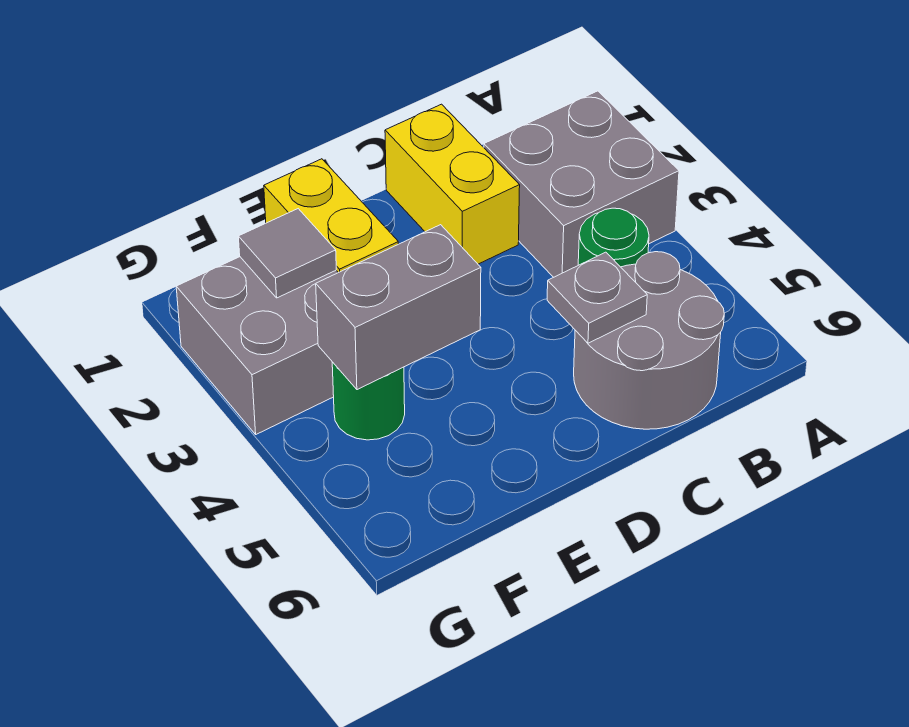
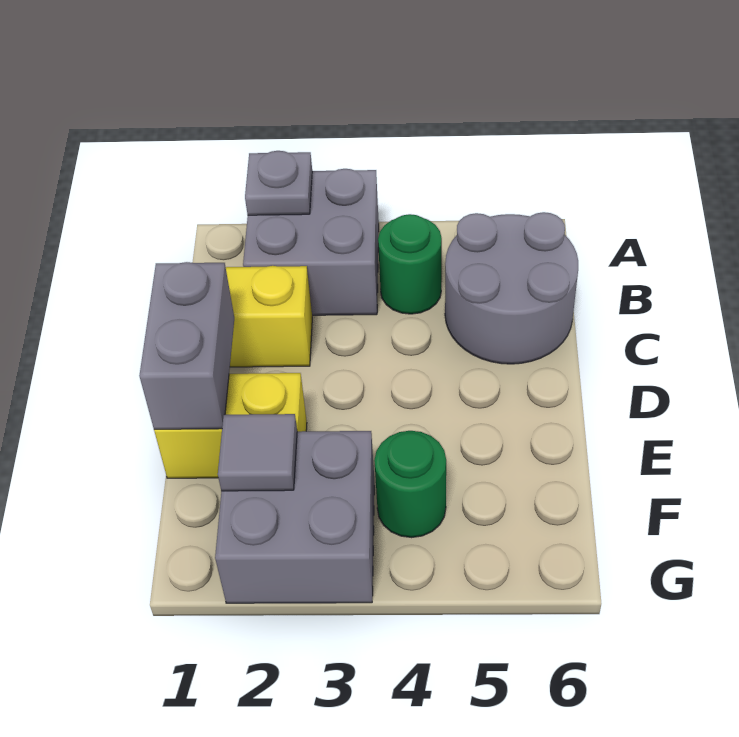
grey plate C5 level 2 -> grey plate A2 level 2
grey brick E4:F4 level 2 -> grey brick D1:E1 level 2

